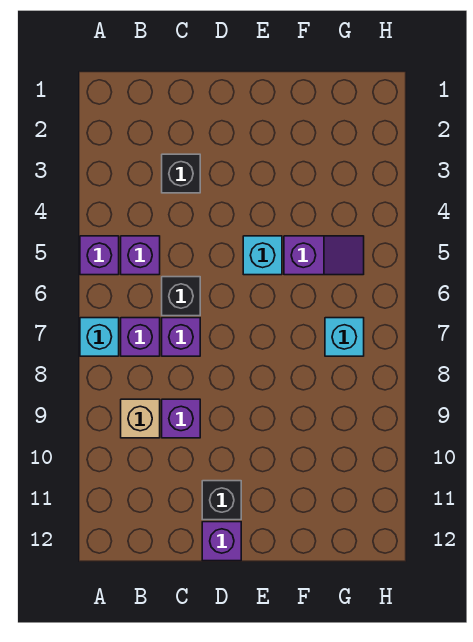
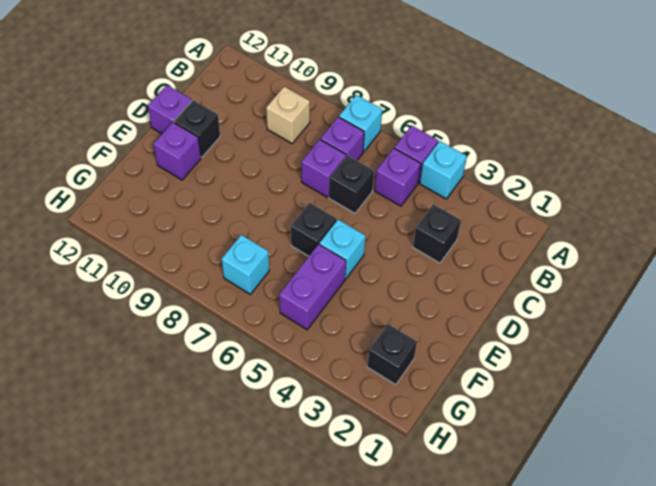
none -> cyan brick A4 level 1
purple brick C9 level 1 -> purple brick E11 level 1
none -> black brick E6 level 1
purple slope F5:G5 level 1 top F -> purple brick F5:G5 level 1
none -> black brick G2 level 1

